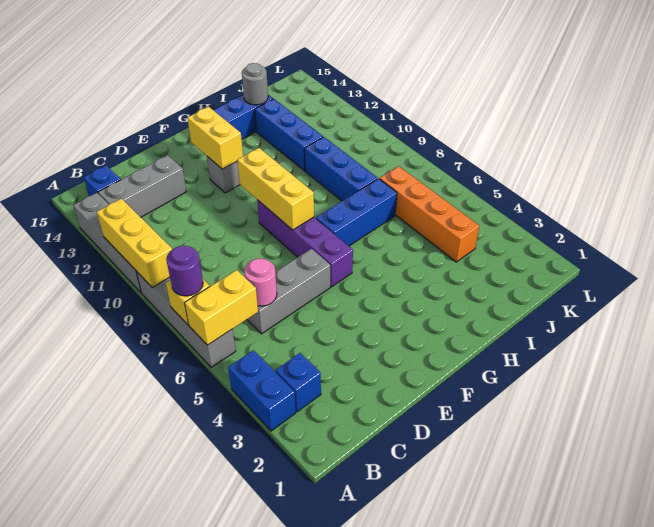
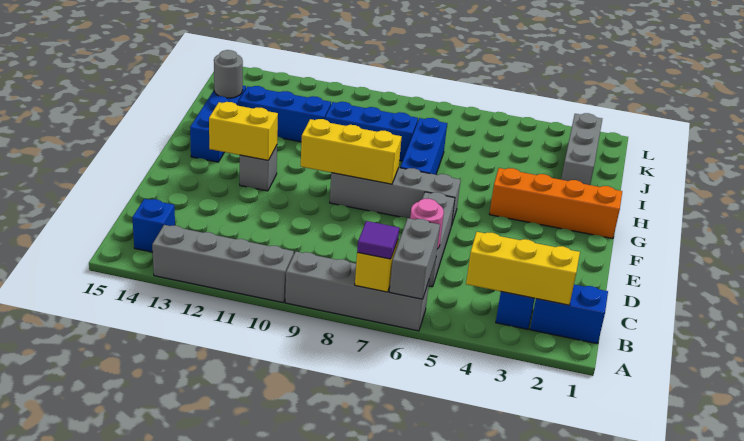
blue brick A3:A4 level 1 -> blue brick B1:B2 level 1
yellow brick A6:B6 level 2 -> grey brick A6:B6 level 2
purple round brick A7 level 3 -> purple tile A7 level 3
yellow brick A9:A11 level 2 -> yellow brick B2:B4 level 2
grey brick B13:D13 level 1 -> grey brick I2:K2 level 1
purple brick F6:F9 level 1 -> grey brick F6:F9 level 1
orange brick J4:J7 level 1 -> orange brick G1:G4 level 1

